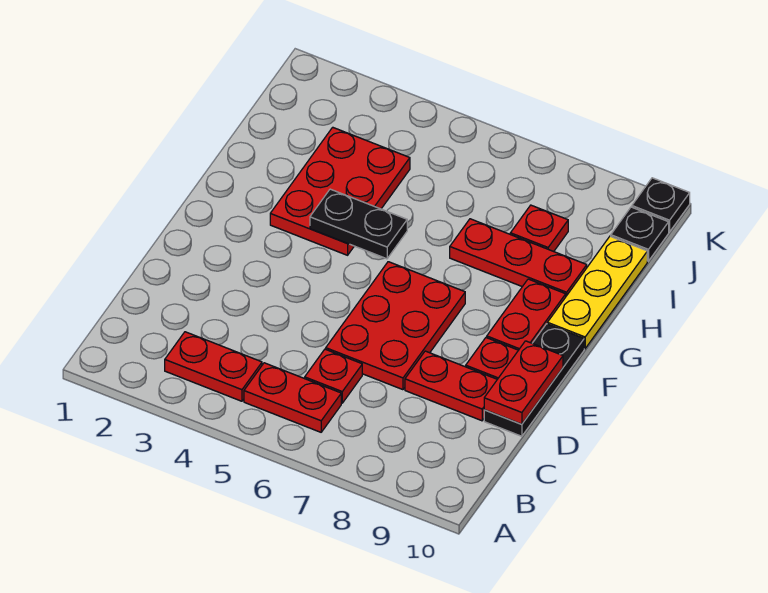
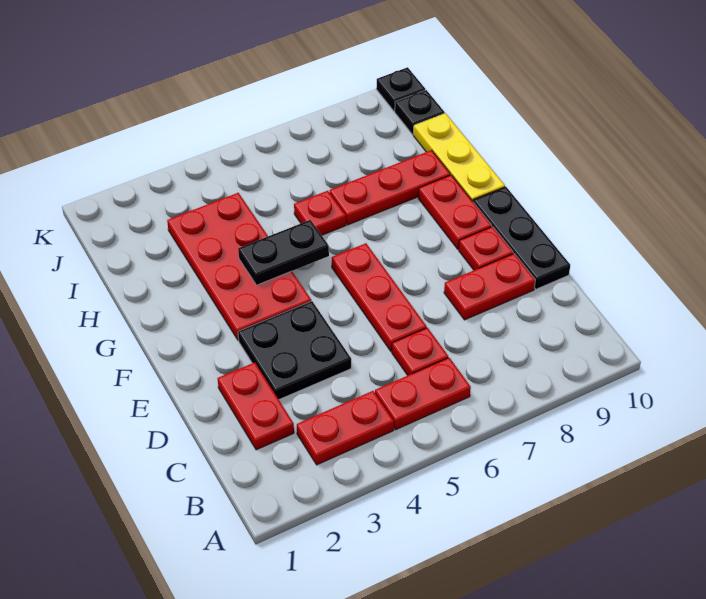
none -> black plate D3:E4 level 1
red plate D6:F7 level 1 -> red plate D6:F6 level 1
red plate D10:E10 level 2 -> red plate C2:D2 level 1
red plate G3:I4 level 1 -> red plate F3:I4 level 1
red plate I8 level 1 -> red plate H6 level 1

